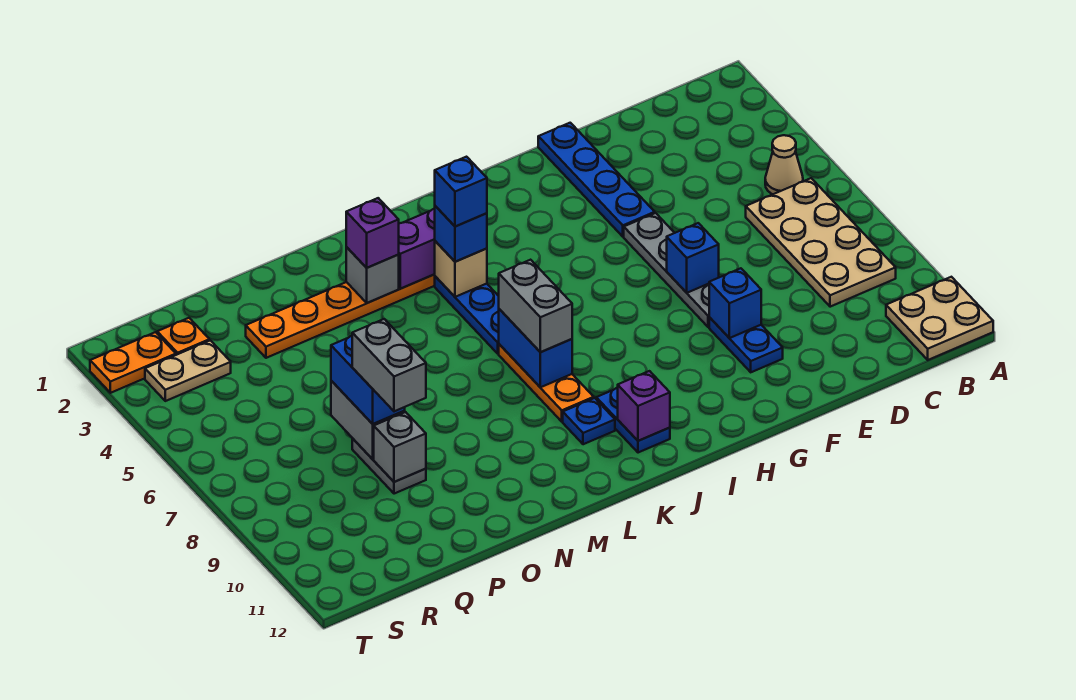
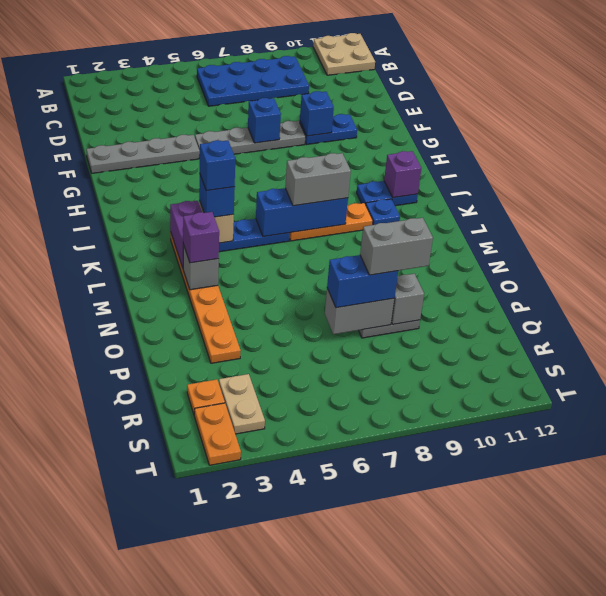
tan cone B5 level 1 -> none
tan plate B6:C9 level 1 -> blue plate B6:C9 level 1
blue plate F1:F4 level 1 -> grey plate F1:F4 level 1
blue brick K7:K8 level 2 -> blue brick K6:K8 level 2

